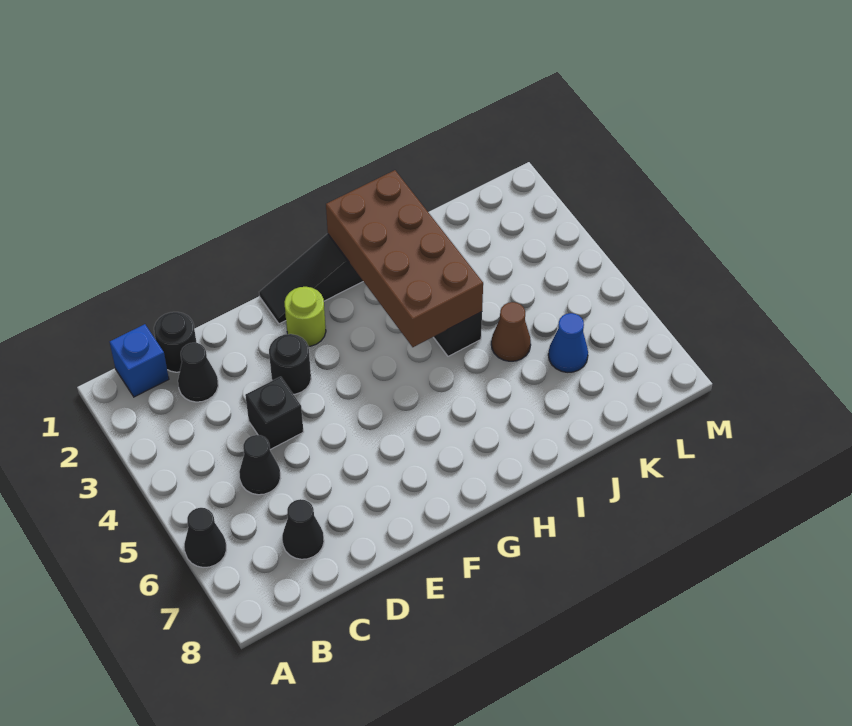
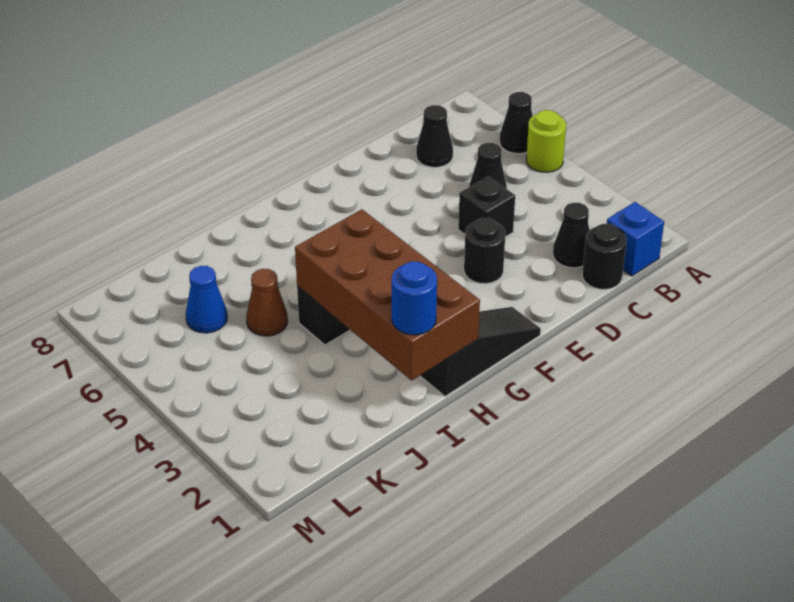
lime round brick F2 level 1 -> lime round brick A5 level 1
none -> blue round brick I1 level 3

